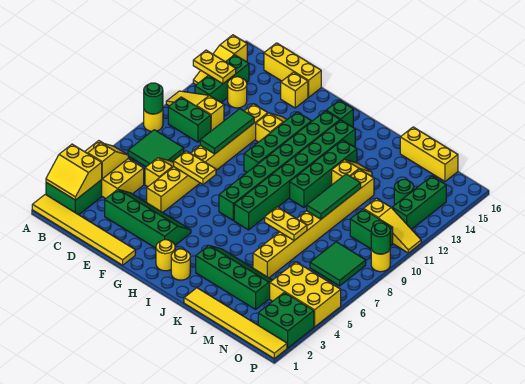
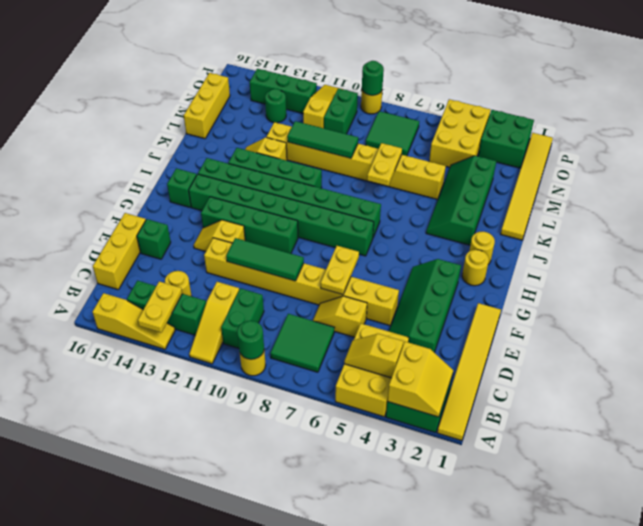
yellow brick E15 level 1 -> green brick E15 level 1

